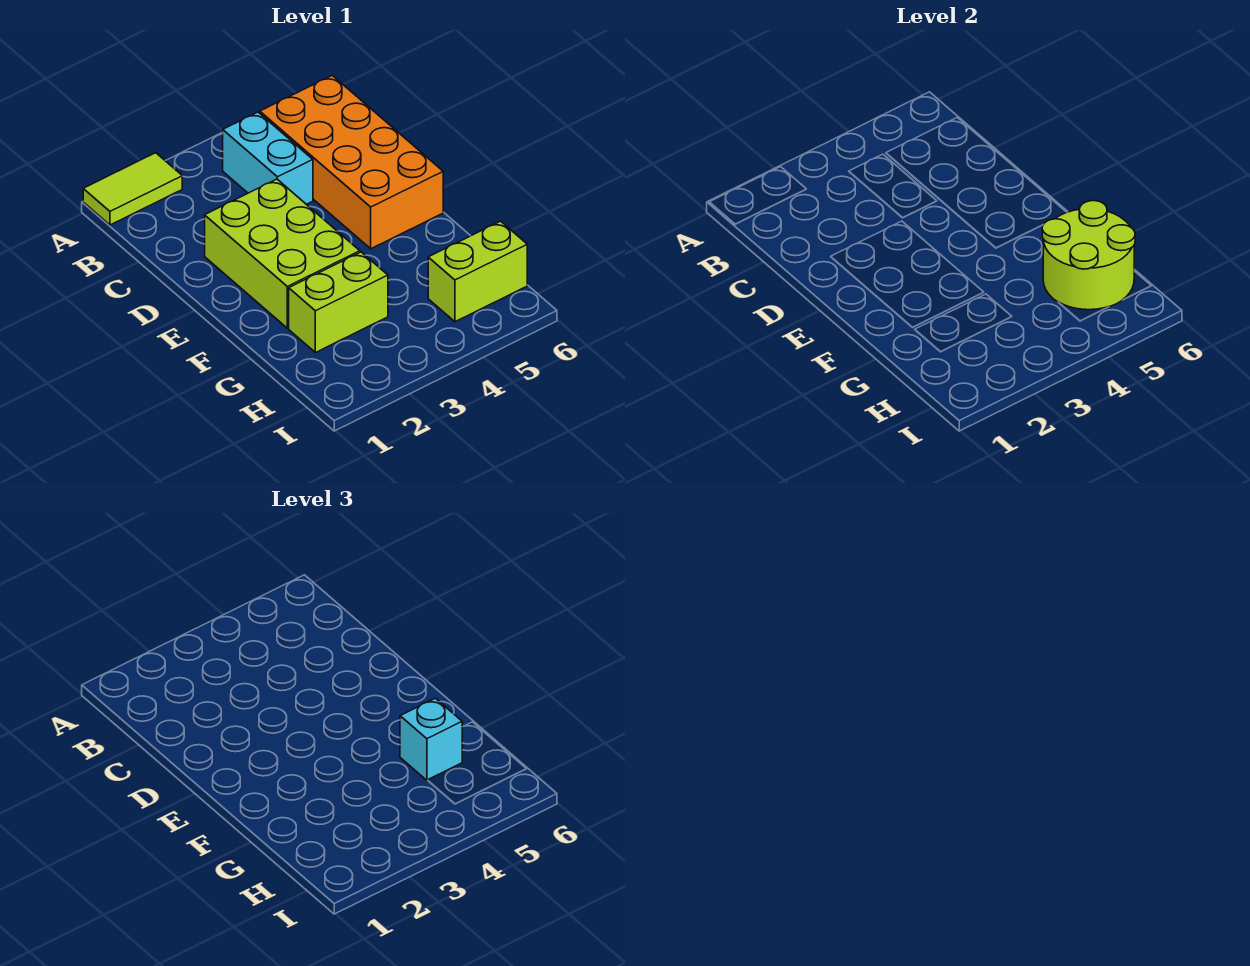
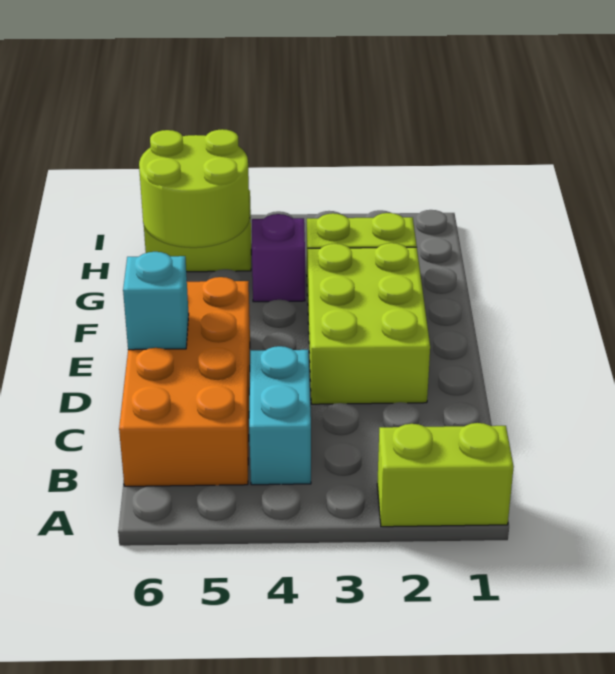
lime tile A1:A2 level 1 -> lime brick A1:A2 level 1
none -> purple brick G4 level 1
cyan brick G5 level 3 -> cyan brick D6 level 2

